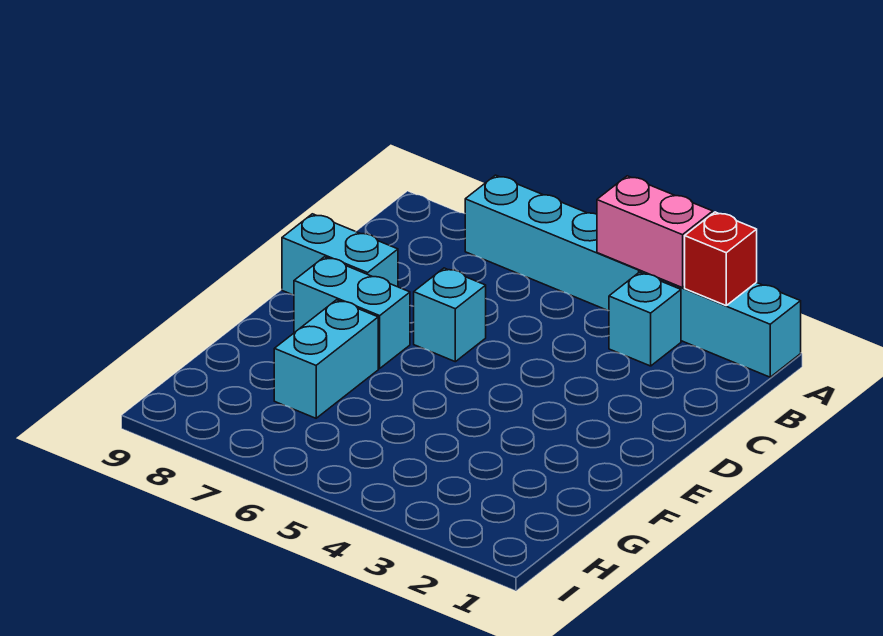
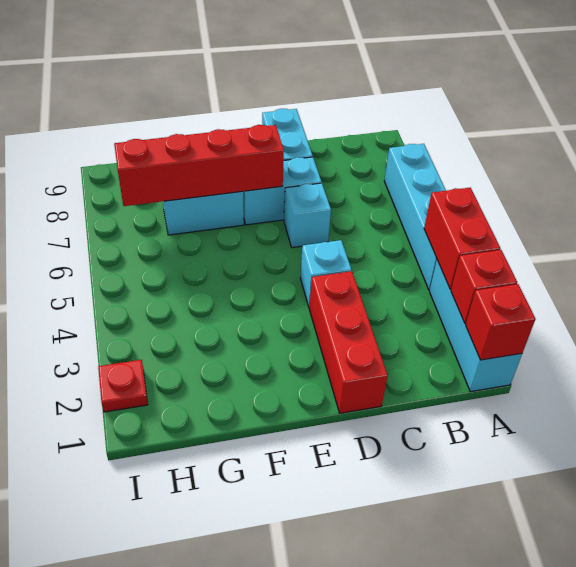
none -> red brick A1 level 2
pink brick A3:A4 level 2 -> red brick A3:A4 level 2
cyan brick B3 level 1 -> cyan brick D4 level 1
none -> red brick D1:D3 level 1
cyan brick E7:E8 level 1 -> cyan brick D7:E7 level 1
none -> red brick E7:H7 level 2
none -> red plate I2 level 1

